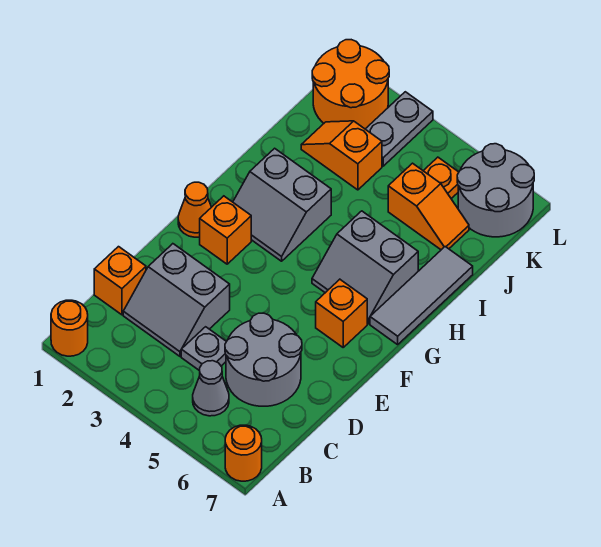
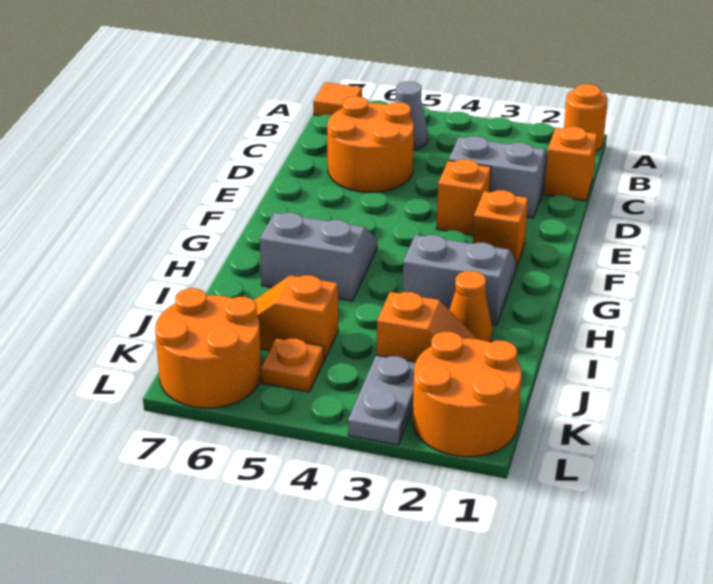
orange round brick A7 level 1 -> orange tile A7 level 1
grey plate C4 level 1 -> none
grey round brick C5:D6 level 1 -> orange round brick C5:D6 level 1
orange cone F1 level 1 -> orange cone I2 level 1
orange brick F6 level 1 -> orange brick E3 level 1
grey tile G7:I7 level 1 -> none
grey round brick K6:L7 level 1 -> orange round brick K6:L7 level 1

